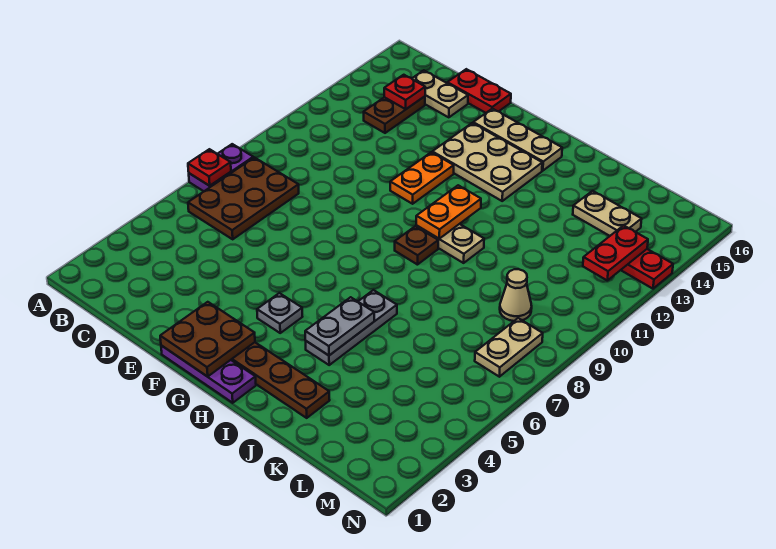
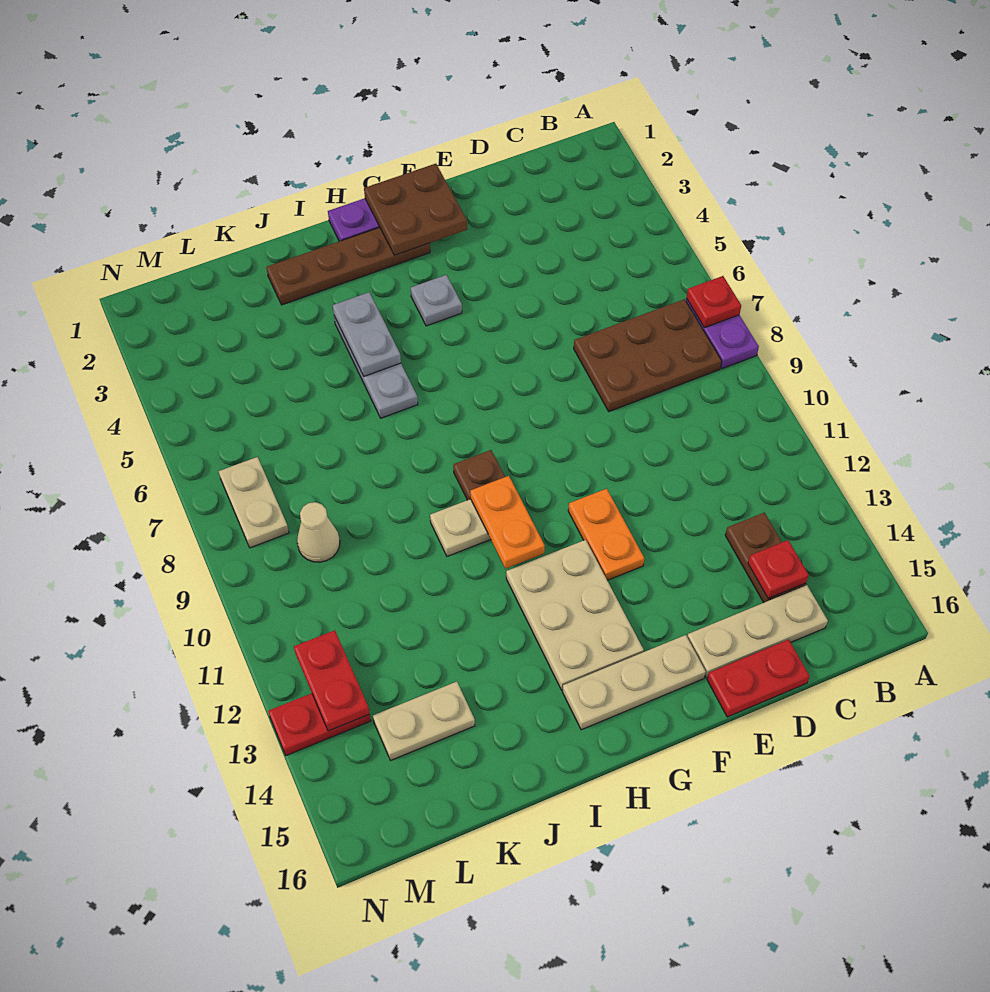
brown plate B6:C8 level 1 -> brown plate B7:D8 level 1
tan plate C15:D15 level 1 -> tan plate C15:E15 level 1
tan plate F13:H14 level 1 -> tan plate G12:H14 level 1

